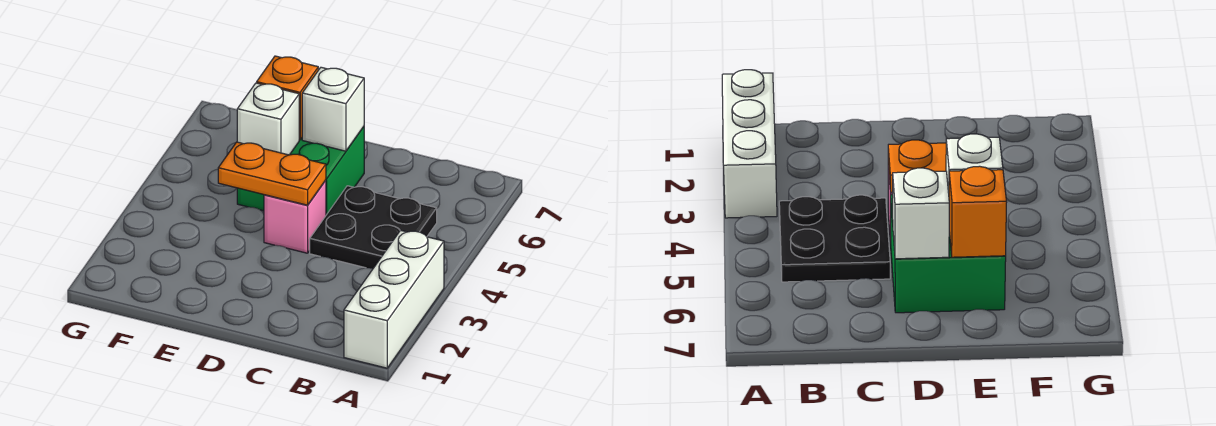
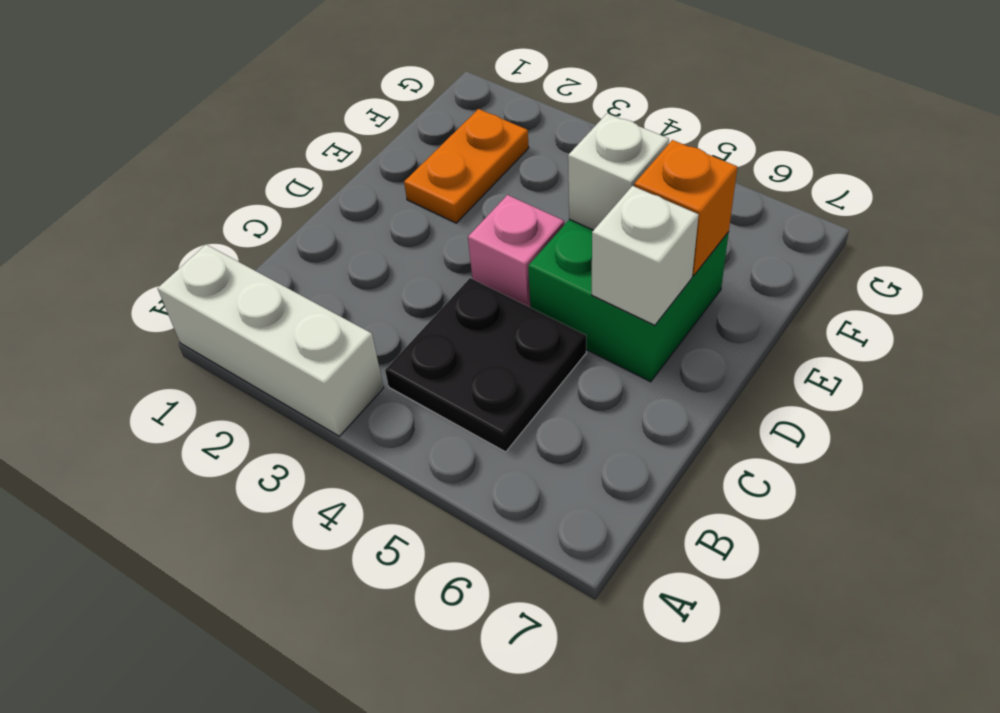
orange plate D4:E4 level 2 -> orange plate E2:F2 level 1

